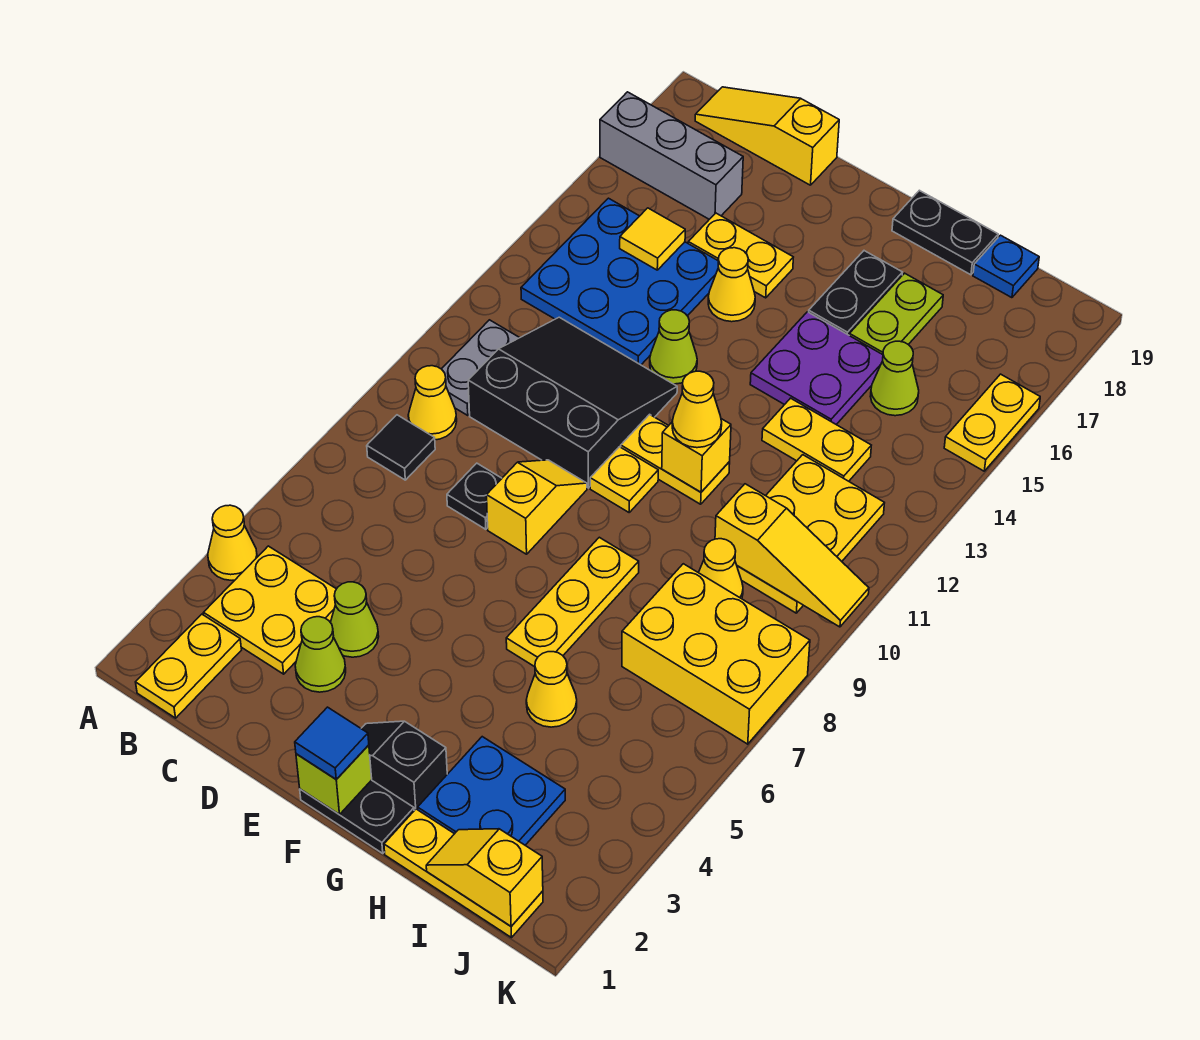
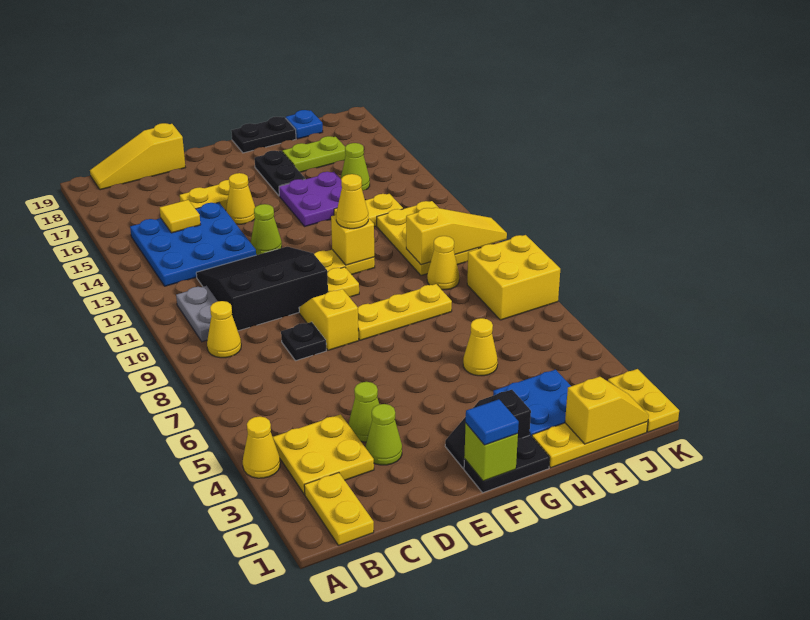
grey brick A17:C17 level 1 -> none
black tile B8 level 1 -> none
yellow plate G6:G8 level 1 -> yellow plate F8:H8 level 1
lime plate H16:H17 level 1 -> lime plate H17:I17 level 1
yellow slope I1:J1 level 2 top J -> yellow slope I1:J1 level 2 top I
yellow brick I7:K8 level 1 -> yellow brick J7:K8 level 1
yellow plate K15:K16 level 1 -> yellow plate K1:K2 level 1

